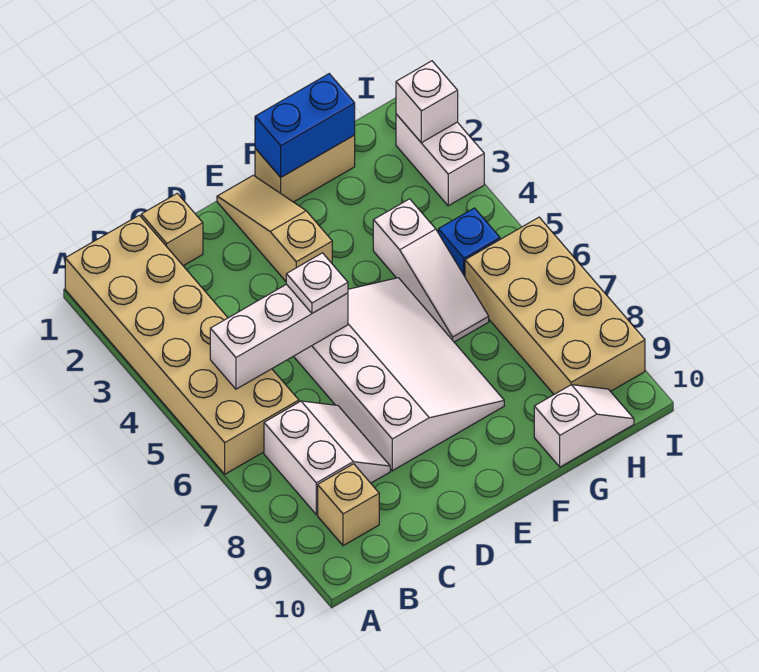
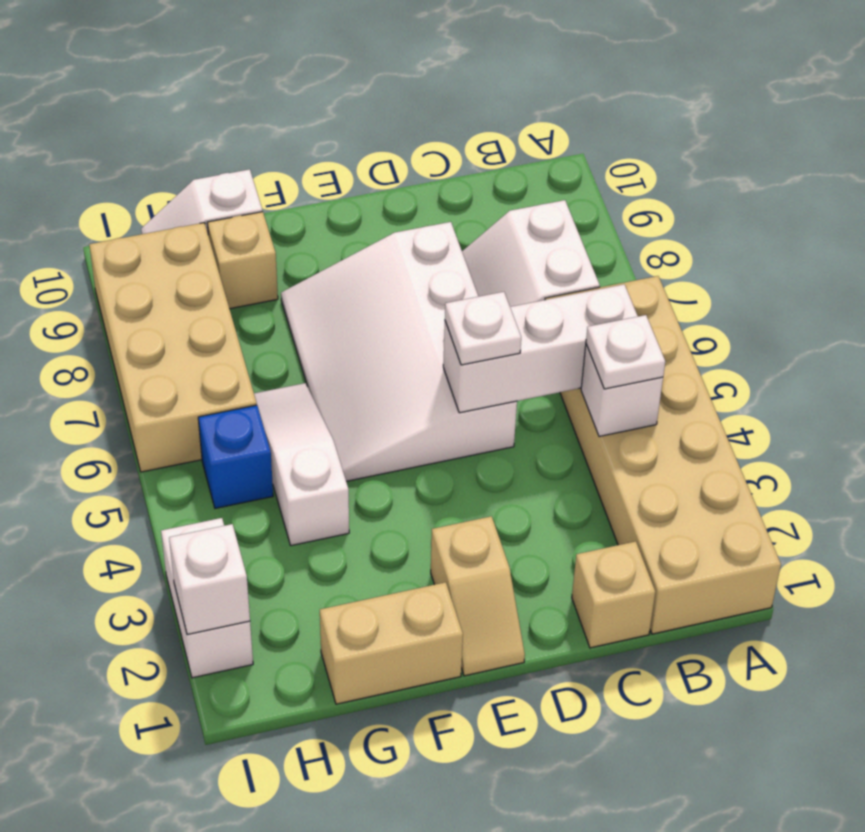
none -> white brick B4 level 2
none -> white plate B4 level 3
tan brick B9 level 1 -> tan brick G9 level 1
tan slope E1:E3 level 1 top 3 -> tan slope E1:E2 level 1 top 2
blue brick F1:G1 level 2 -> none

